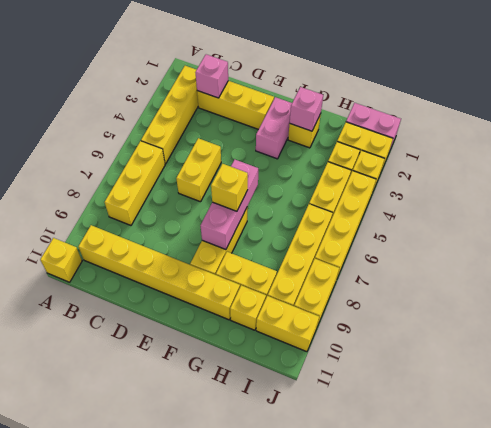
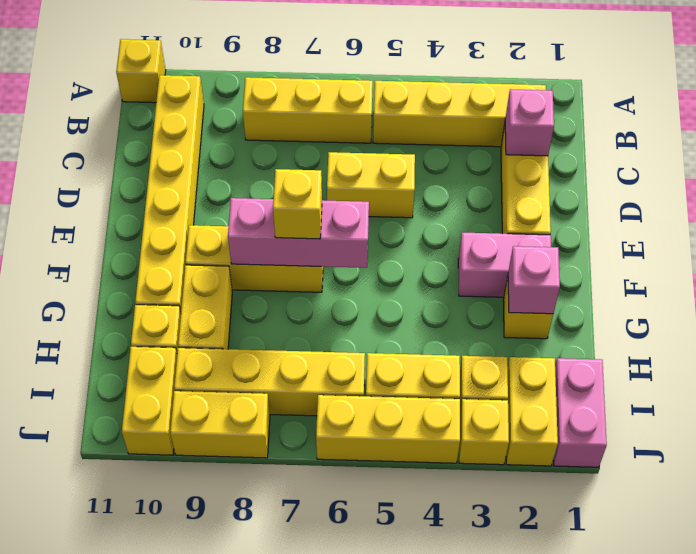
yellow brick J4:J7 level 1 -> yellow brick J4:J6 level 1

